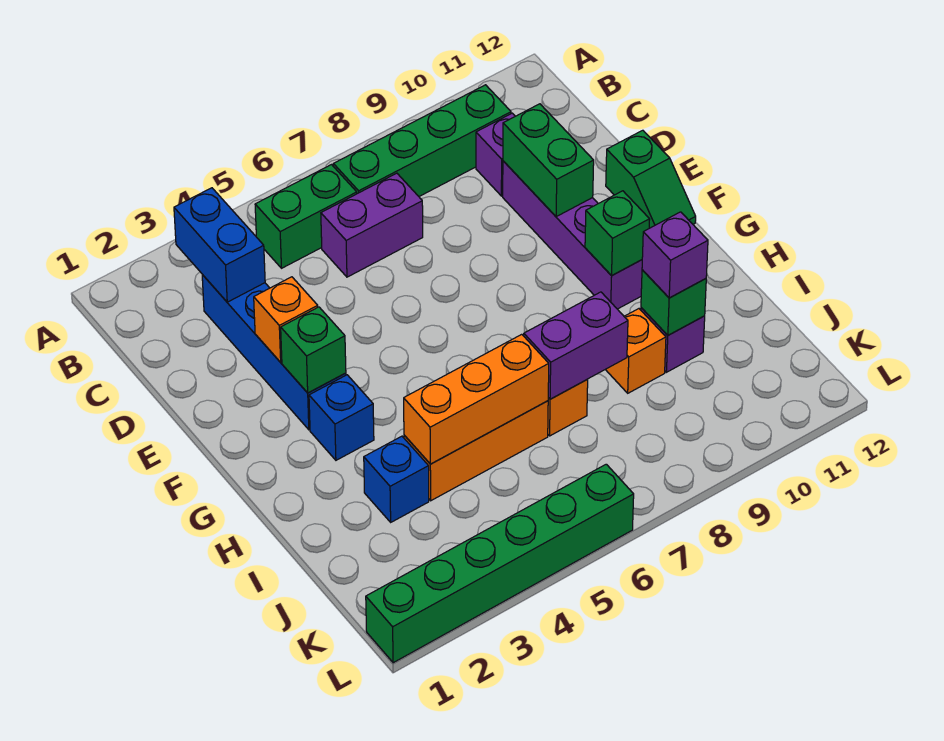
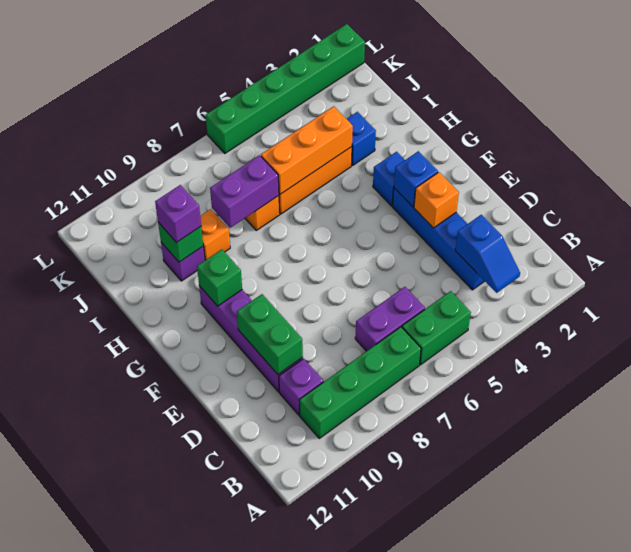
blue brick B3:C3 level 2 -> blue slope B3:C3 level 2 top C
green slope E12:F12 level 1 top E -> none
green brick F3 level 2 -> blue brick F3 level 2

